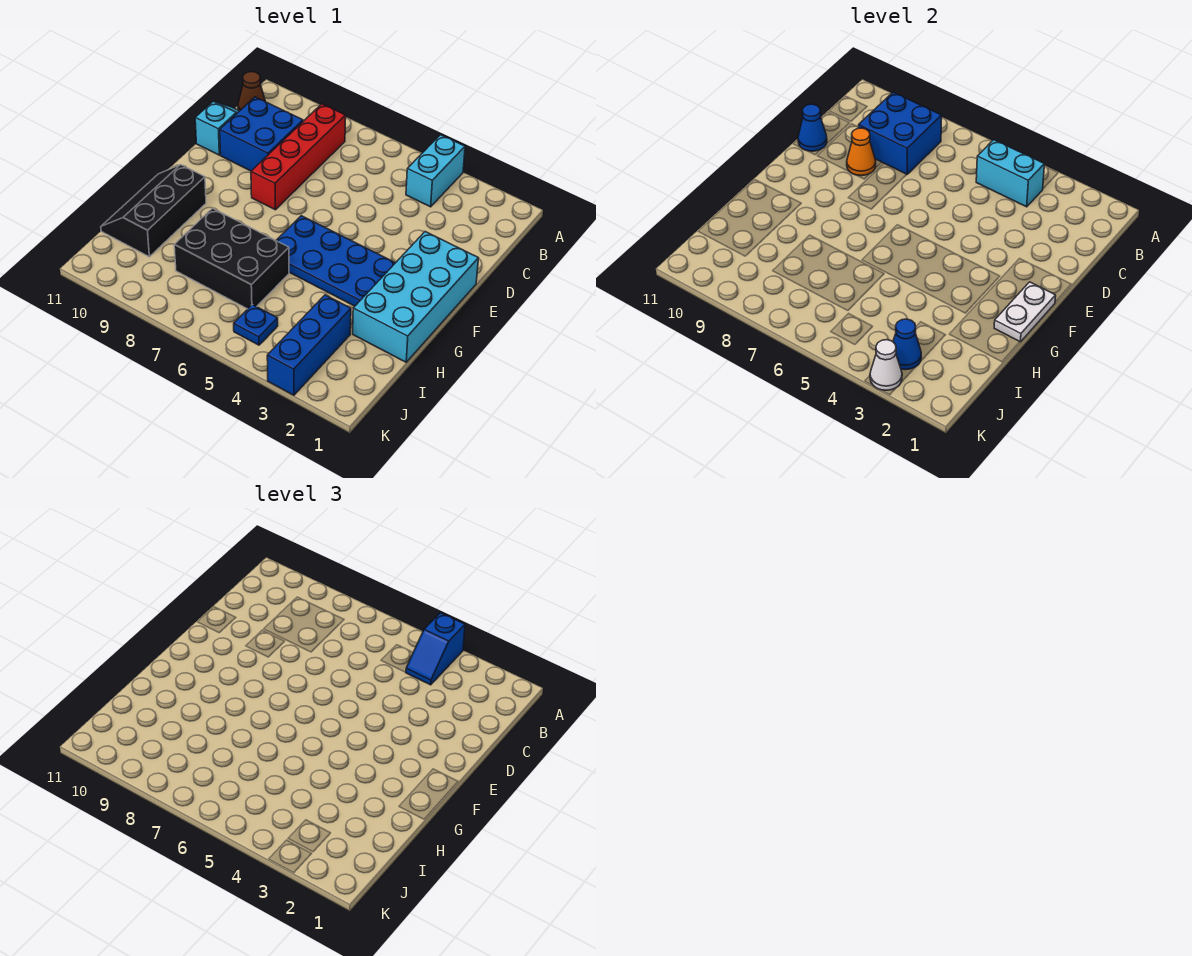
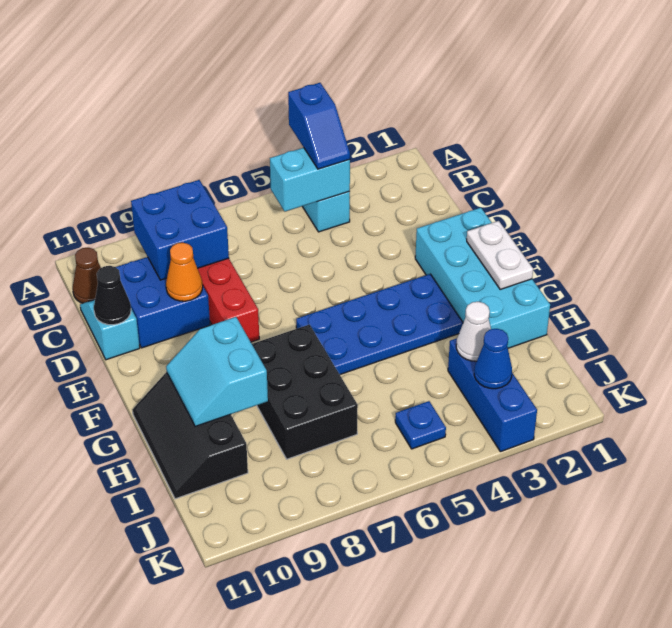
blue cone D11 level 2 -> black cone D11 level 2
none -> cyan slope G9:H10 level 2 top 9
black brick H6:I8 level 1 -> black brick G7:I8 level 1
white cone K3 level 2 -> white cone I3 level 2

